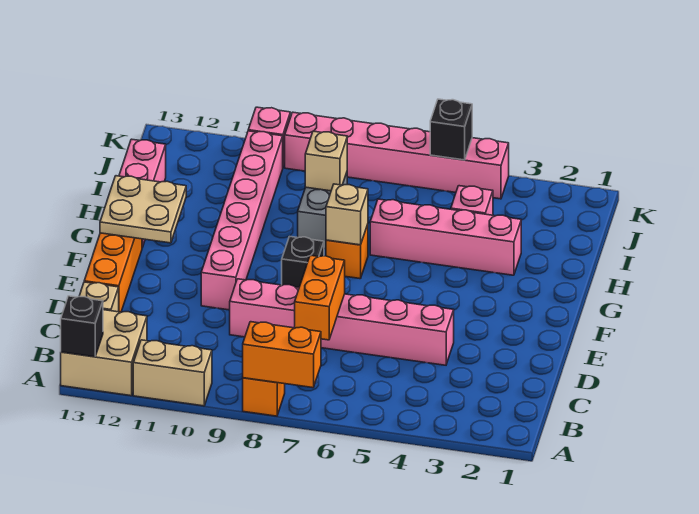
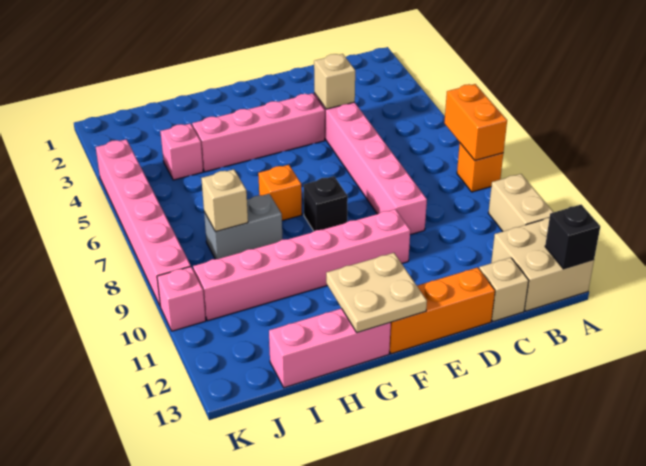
orange brick C7:D7 level 2 -> none
tan brick G7 level 2 -> tan brick D4 level 2
pink brick H3:H6 level 1 -> pink brick E4:H4 level 1
black brick K5 level 2 -> none

